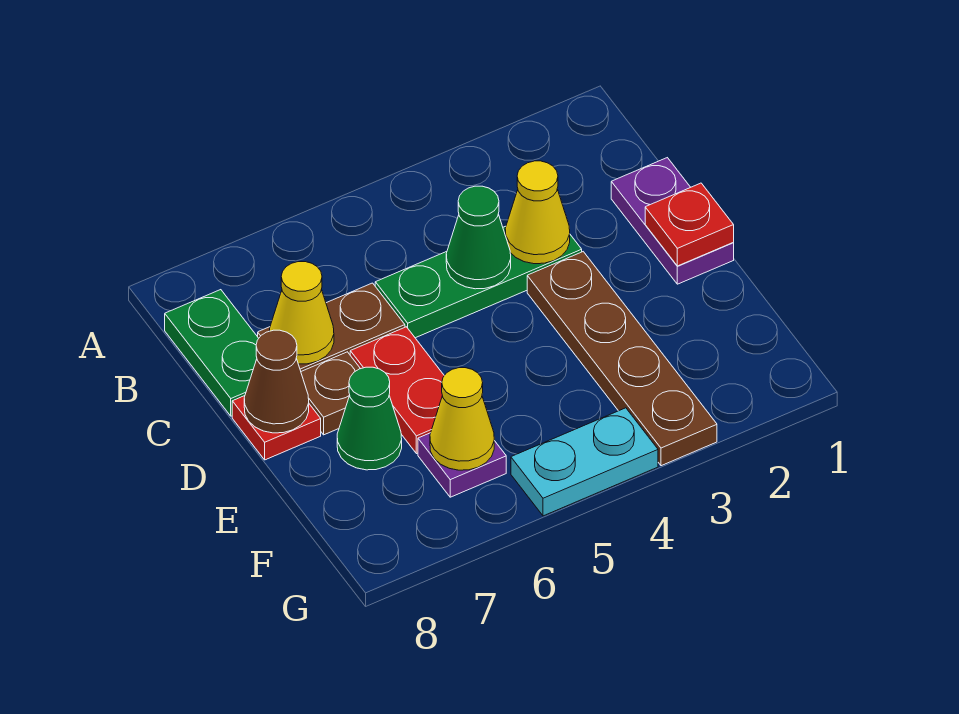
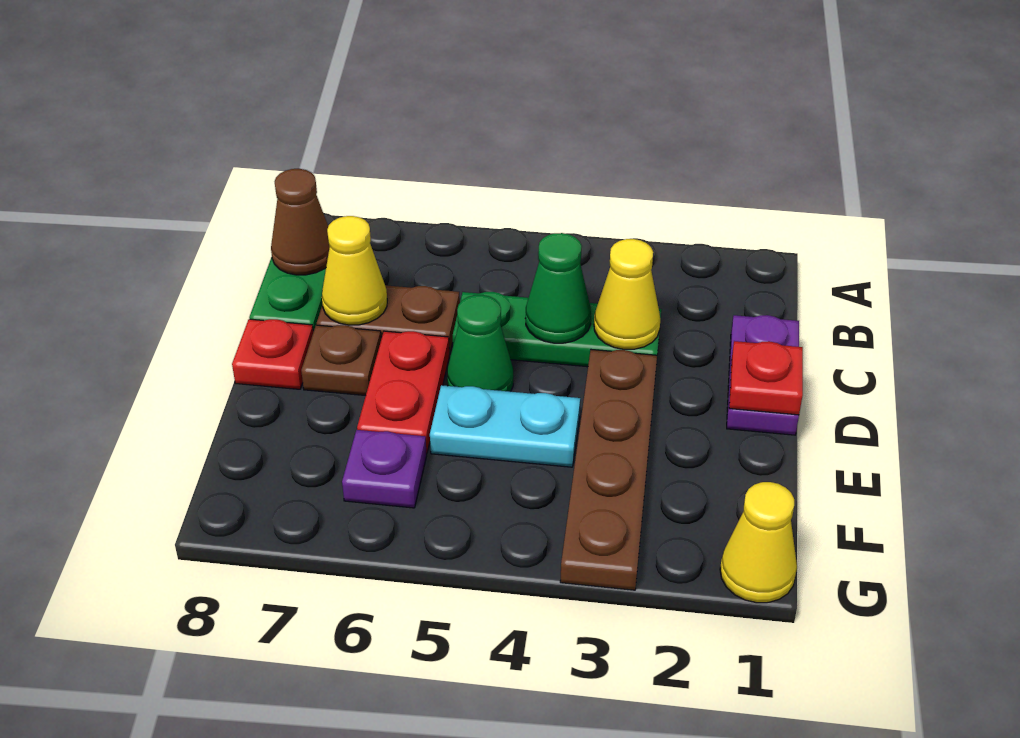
brown cone D8 level 2 -> brown cone B8 level 2
green cone E7 level 1 -> green cone D5 level 1
yellow cone F6 level 2 -> yellow cone G1 level 1
cyan plate G4:G5 level 1 -> cyan plate E4:E5 level 1

